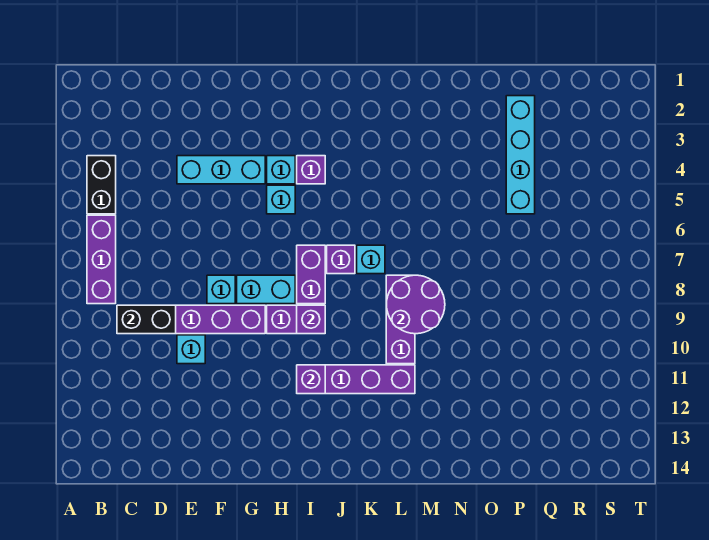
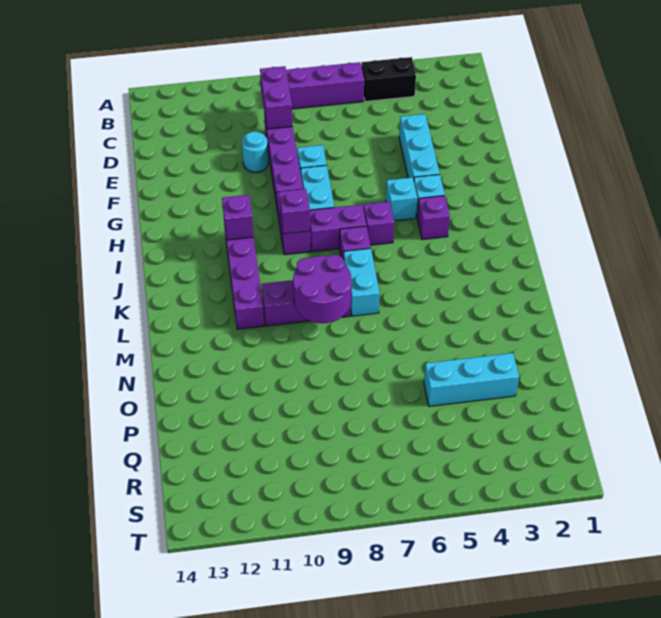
black brick C9:D9 level 2 -> purple brick C9:D9 level 2
cyan brick E10 level 1 -> cyan round brick E10 level 1
none -> purple brick I6 level 1
cyan brick K7 level 1 -> cyan brick K7:L7 level 1
cyan brick P2:P5 level 1 -> cyan brick P3:P5 level 1

